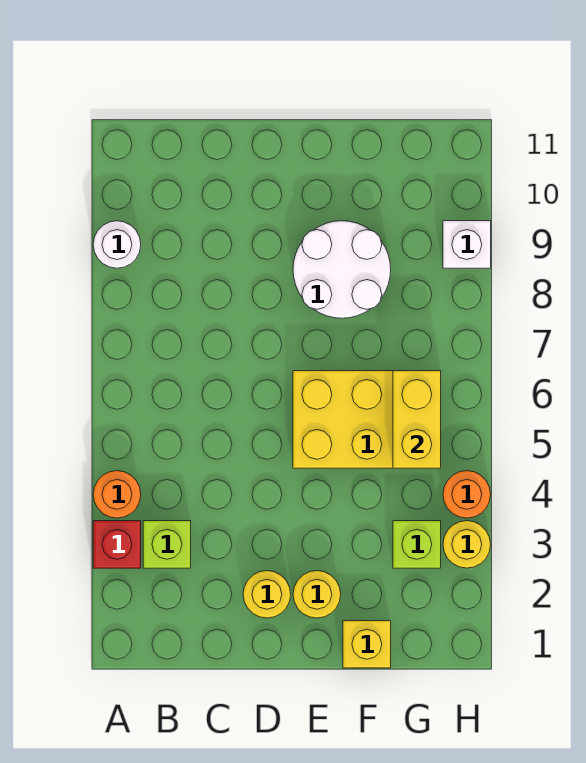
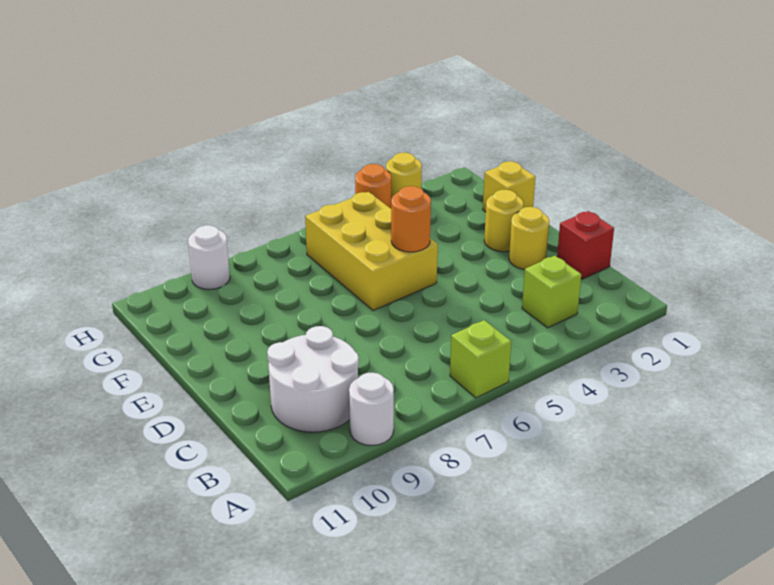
red brick A3 level 1 -> red brick C1 level 1
orange round brick A4 level 1 -> orange round brick E5 level 2
white round brick E8:F9 level 1 -> white round brick B9:C10 level 1
lime brick G3 level 1 -> lime brick A6 level 1
yellow brick G5:G6 level 2 -> none
white brick H9 level 1 -> white round brick H9 level 1

